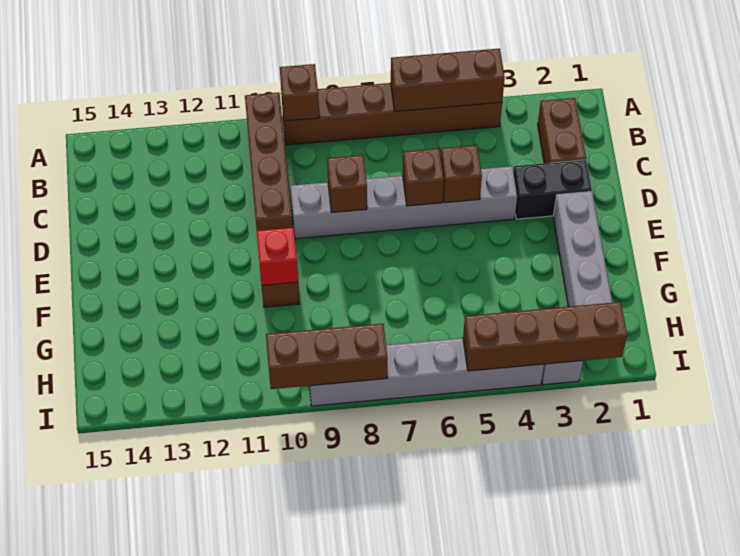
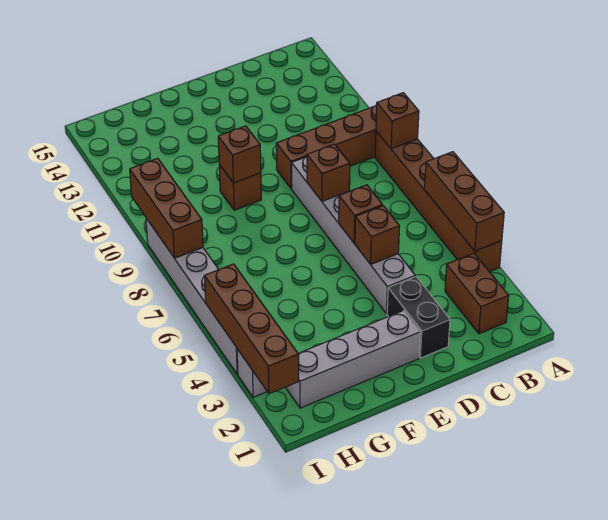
brown brick B2:C2 level 1 -> brown brick B2:B3 level 1
red brick F10 level 2 -> brown brick F10 level 2

